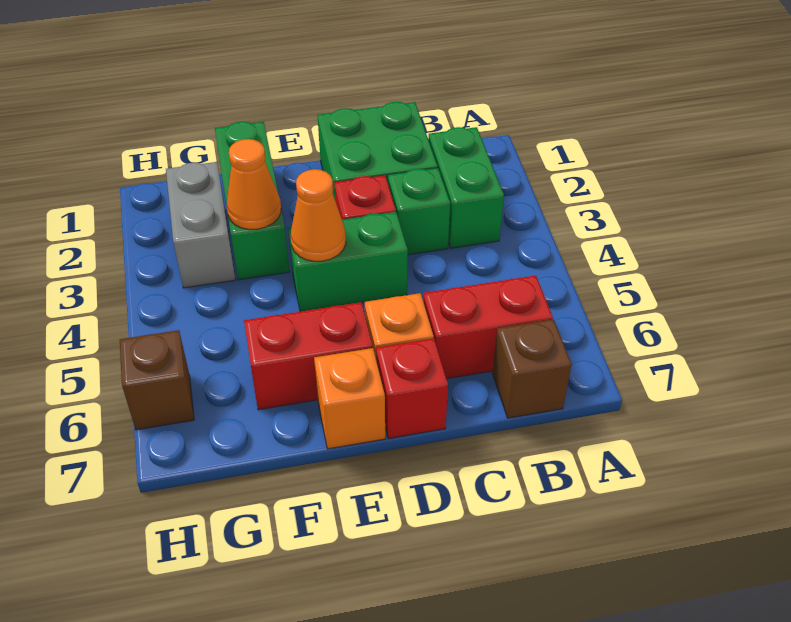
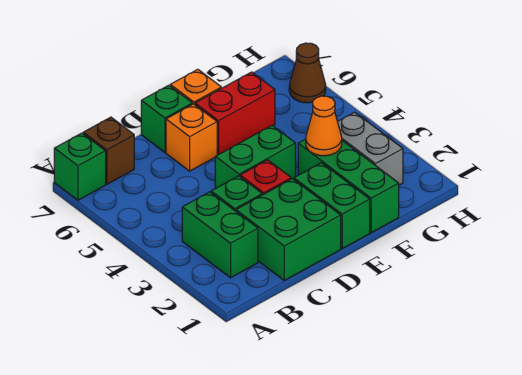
none -> green brick A7 level 1
red brick B6:C6 level 1 -> none
red brick D7 level 1 -> green brick D7 level 1
none -> green brick E1:E2 level 1
orange cone E4 level 2 -> none
brown brick H6 level 1 -> brown cone H6 level 1

